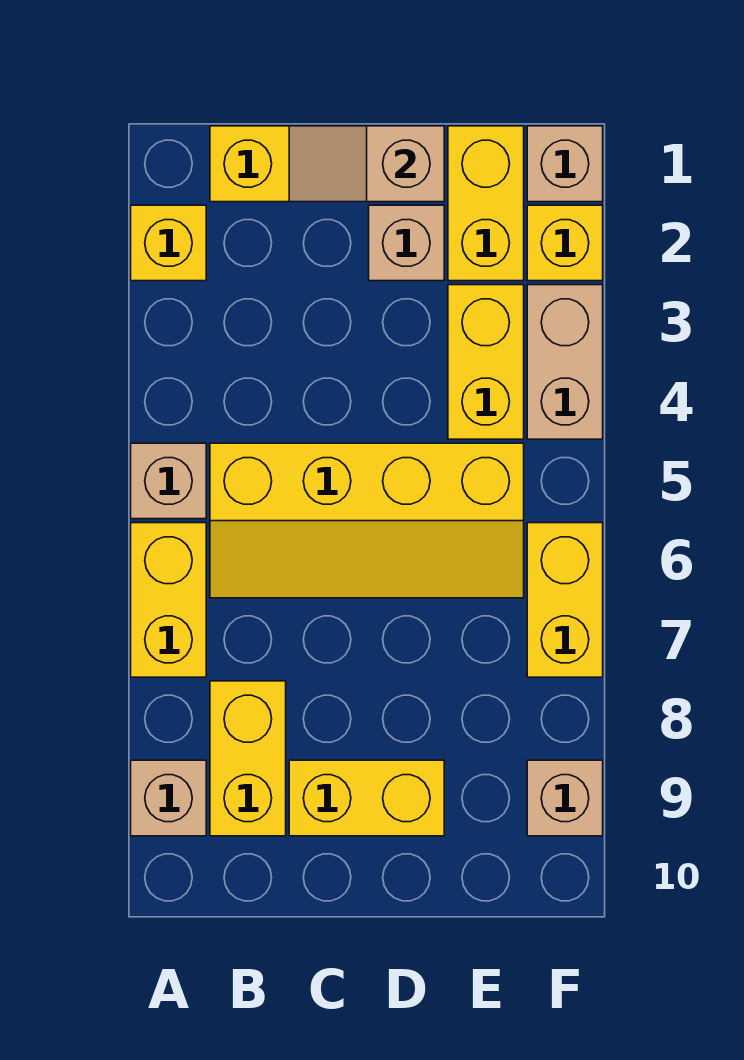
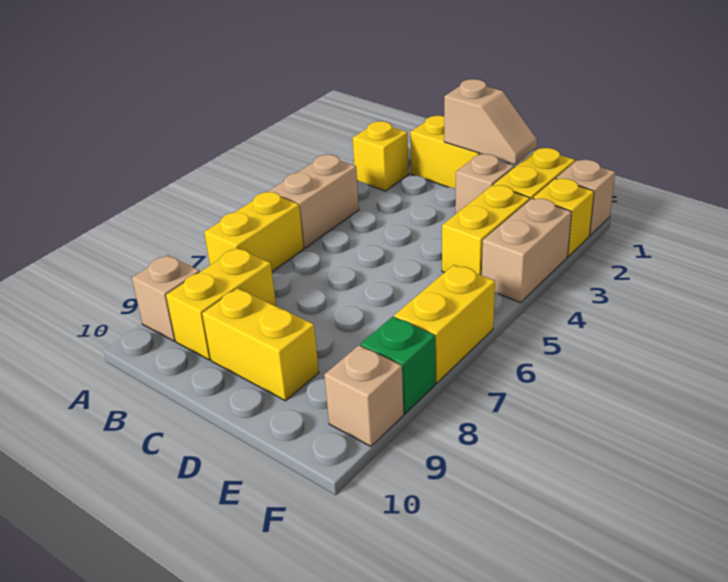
tan brick A5 level 1 -> tan brick A4:A5 level 1
yellow slope B5:E6 level 1 top 5 -> none
tan slope C1:D1 level 2 top D -> tan slope C1:D1 level 2 top C
none -> green brick F8 level 1

